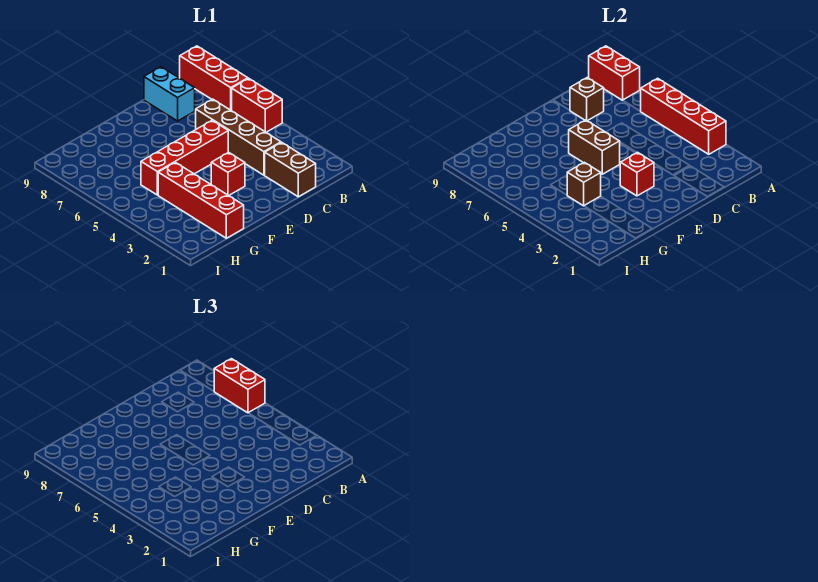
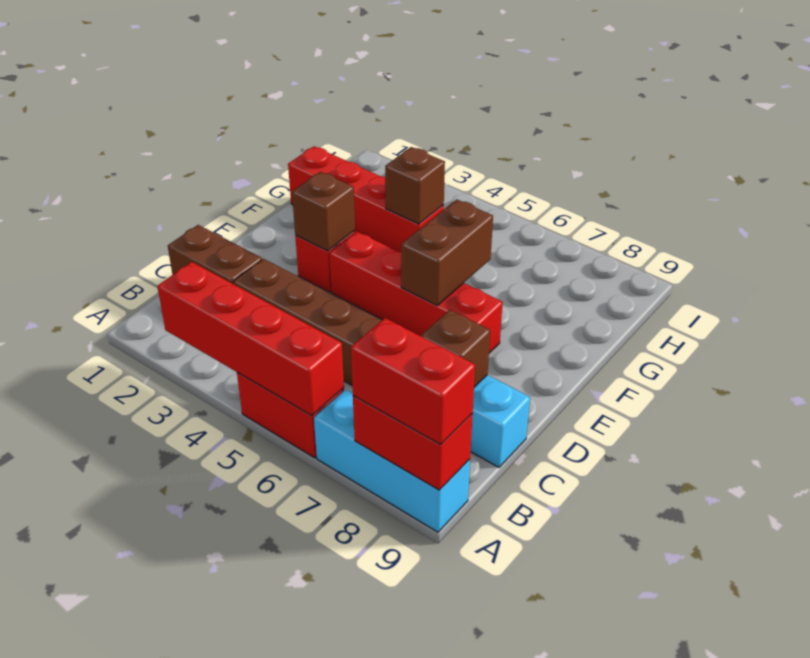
red brick A6:A7 level 3 -> red brick A8:A9 level 3
red brick A7:A9 level 1 -> cyan brick A7:A9 level 1
red brick D5:G5 level 1 -> red brick E4:E7 level 1
red brick E3 level 2 -> brown brick E3 level 2
brown brick E5:E6 level 2 -> brown brick E6:F6 level 2

